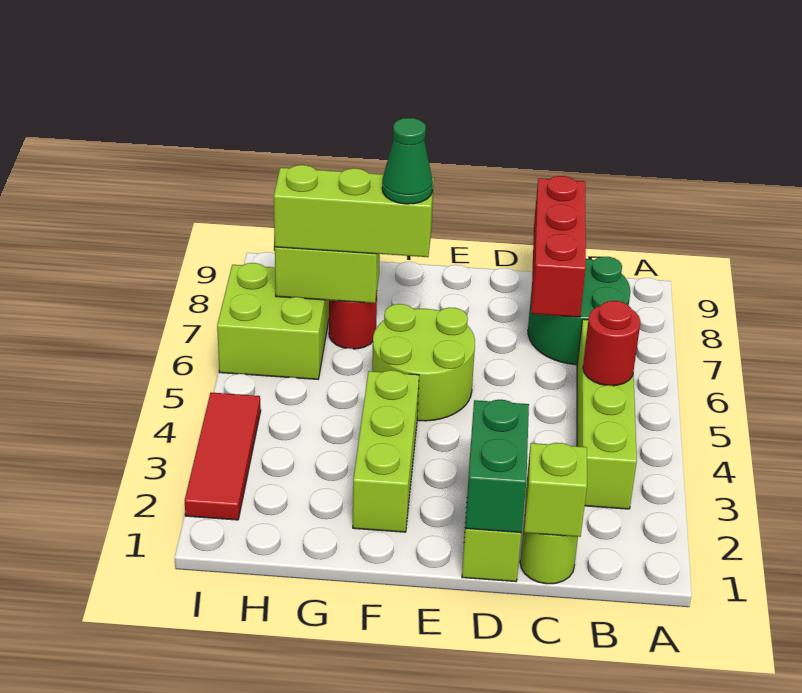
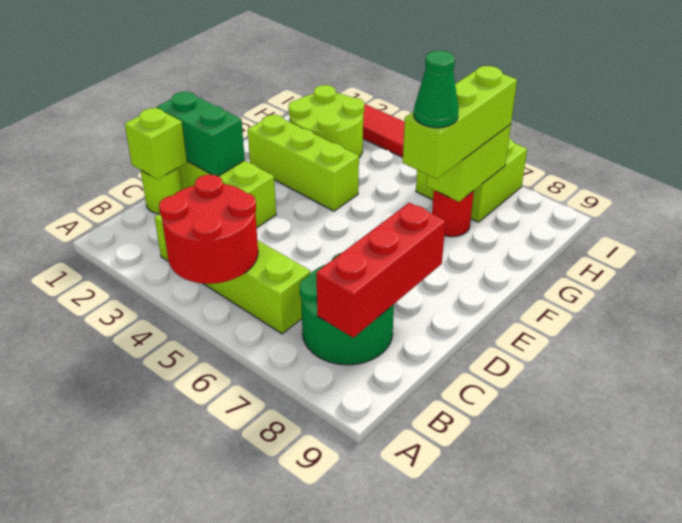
red round brick B5 level 2 -> red round brick A4:B5 level 2
red brick C7:C9 level 2 -> red brick B8:D8 level 2
lime round brick E5:F6 level 1 -> lime round brick G2:H3 level 1

